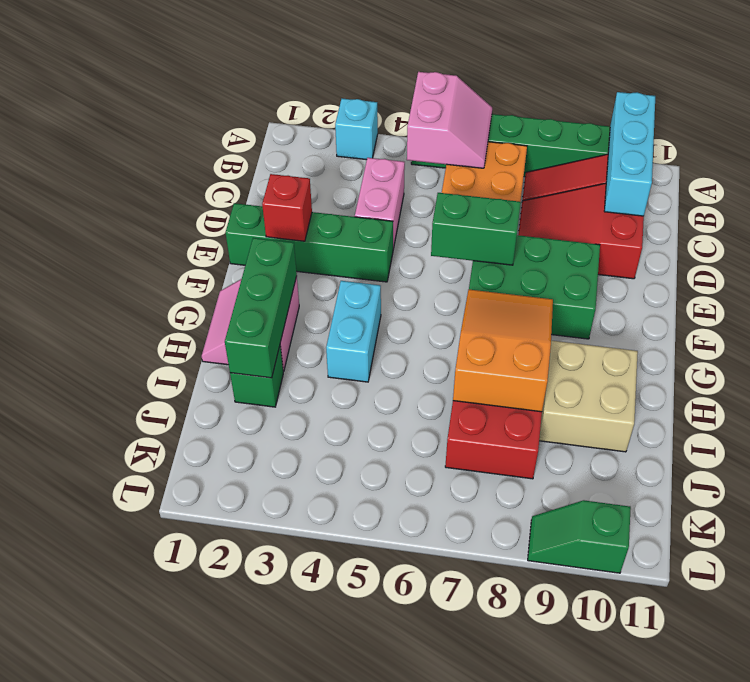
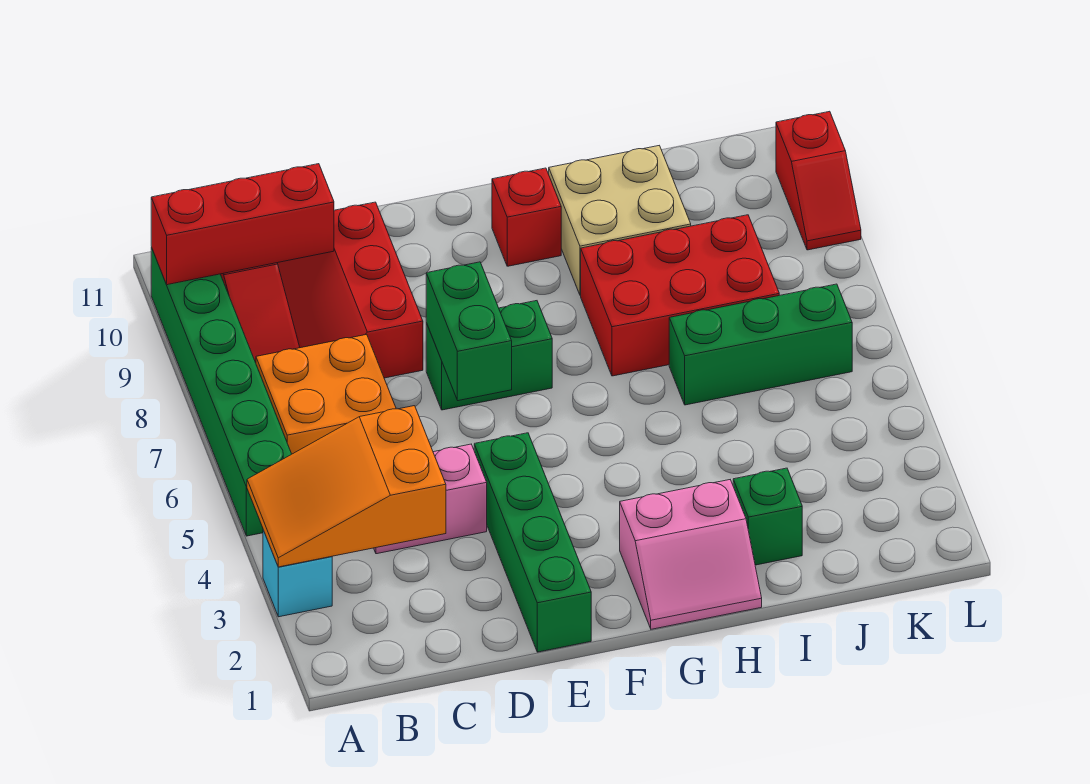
pink slope A5:B6 level 2 top 5 -> none
cyan brick A10:C10 level 2 -> red brick A10:C10 level 2
red slope C8:D10 level 1 top 10 -> red slope C8:D10 level 1 top D
red brick E2 level 2 -> red brick G10 level 1
green brick E7:F9 level 1 -> green brick E7:F7 level 1
green brick G2:I2 level 2 -> green brick I6:K6 level 1
cyan brick G4:H4 level 1 -> none
orange slope G7:I8 level 2 top I -> orange slope A3:C4 level 2 top C
green slope L9:L10 level 1 top 10 -> red slope L9:L10 level 1 top 10

